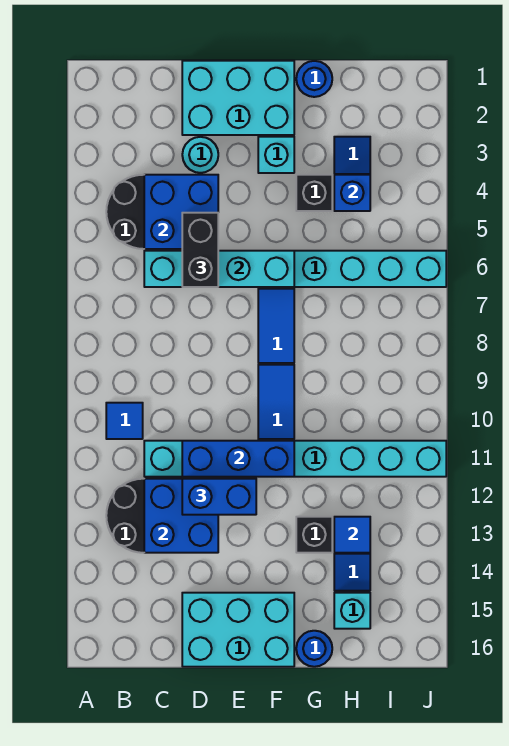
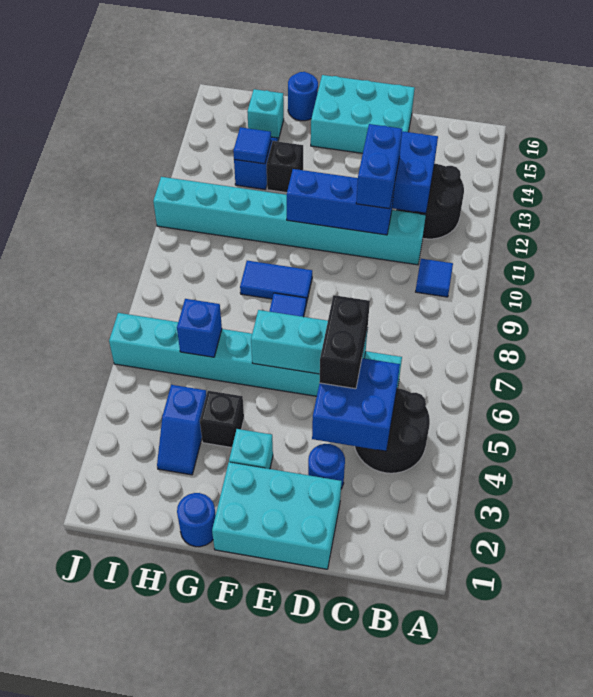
cyan round brick D3 level 1 -> blue round brick D3 level 1
blue brick D12:E12 level 3 -> blue brick D11:D12 level 3
blue tile F9:F10 level 1 -> blue tile F9:G9 level 1
blue brick H4 level 2 -> blue brick H6 level 2

